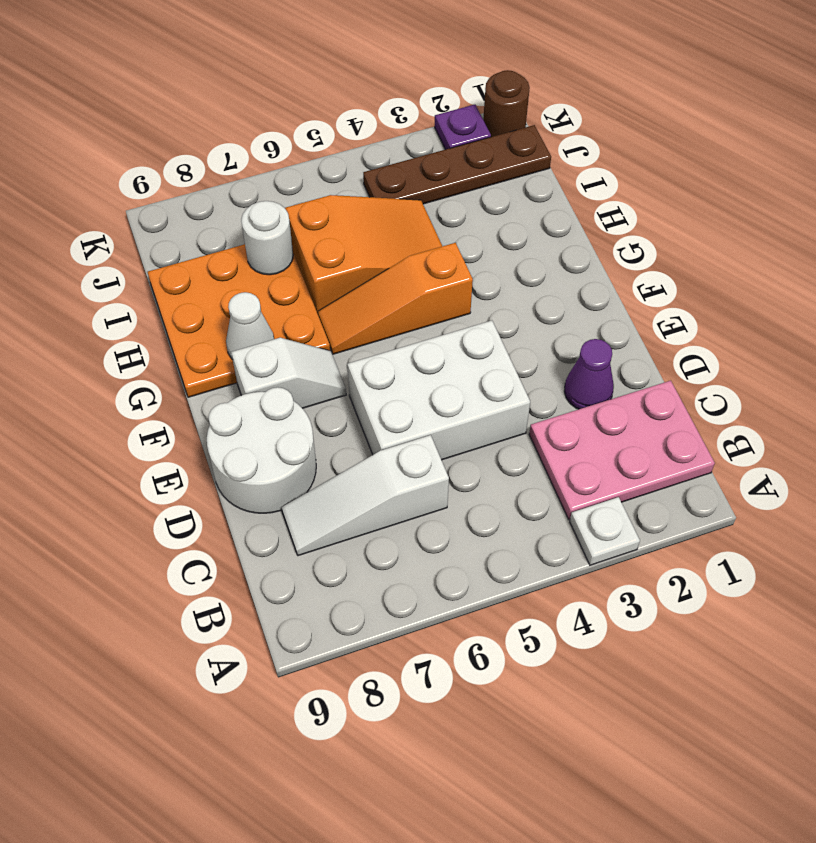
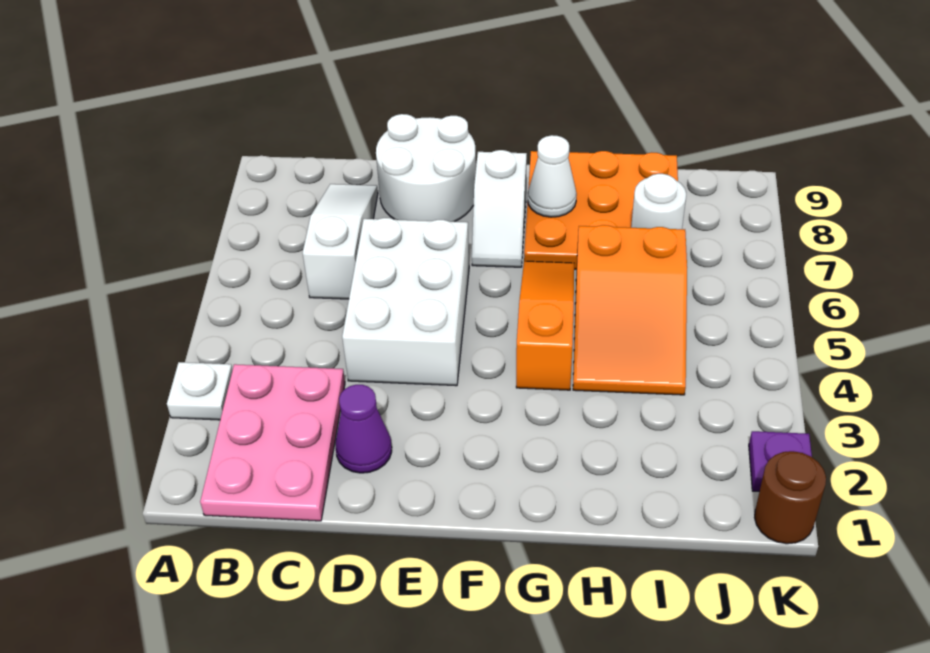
brown plate J1:J4 level 1 -> none

